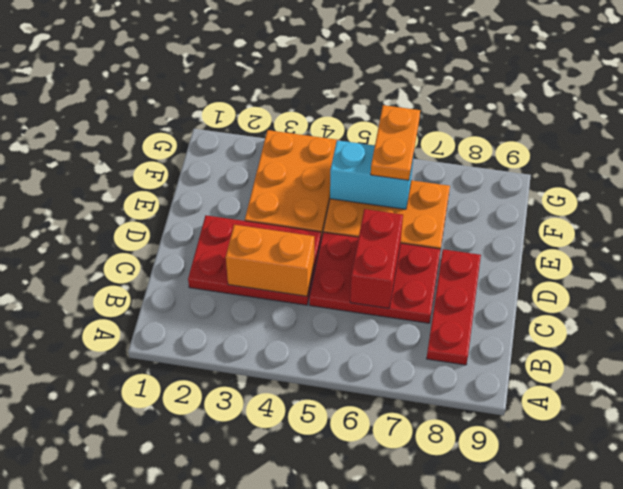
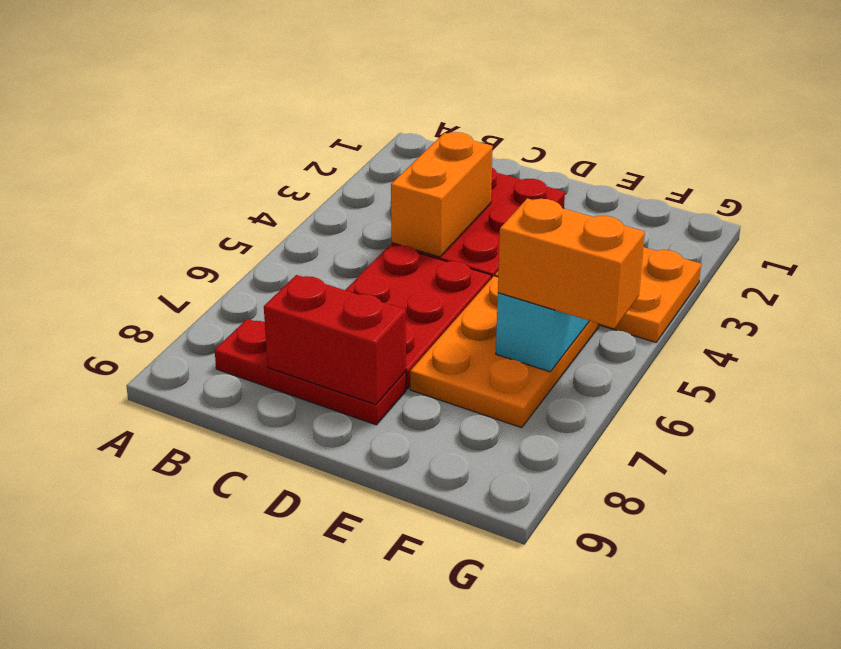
red brick C6:D6 level 2 -> red brick C8:D8 level 2
orange plate F6:G6 level 3 -> orange brick F6:G6 level 3

